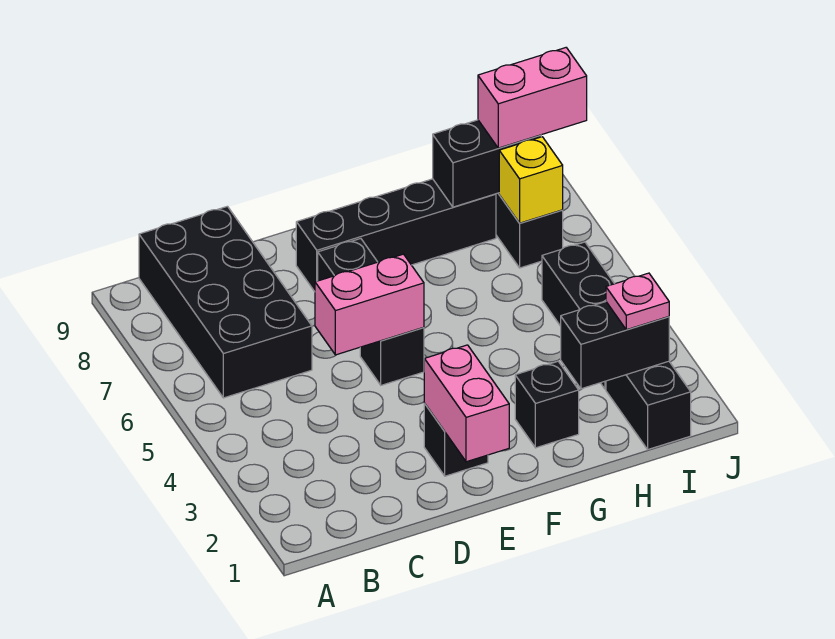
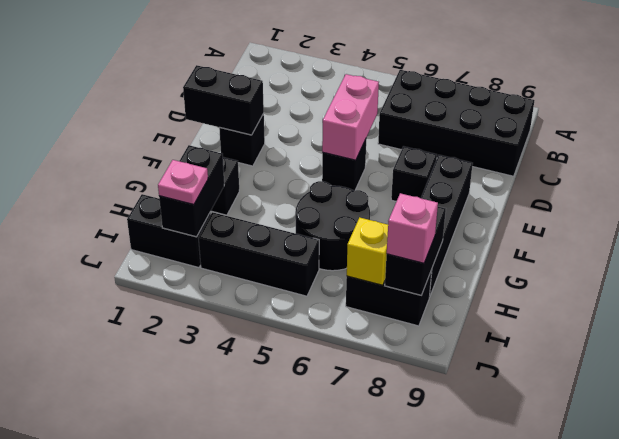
pink brick E1:E2 level 2 -> black brick E1:E2 level 2
none -> black round brick G5:H6 level 1
pink brick I8:J8 level 3 -> pink brick I8 level 3

